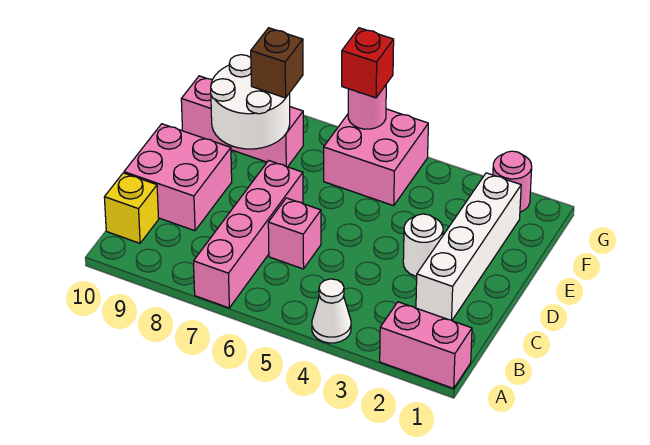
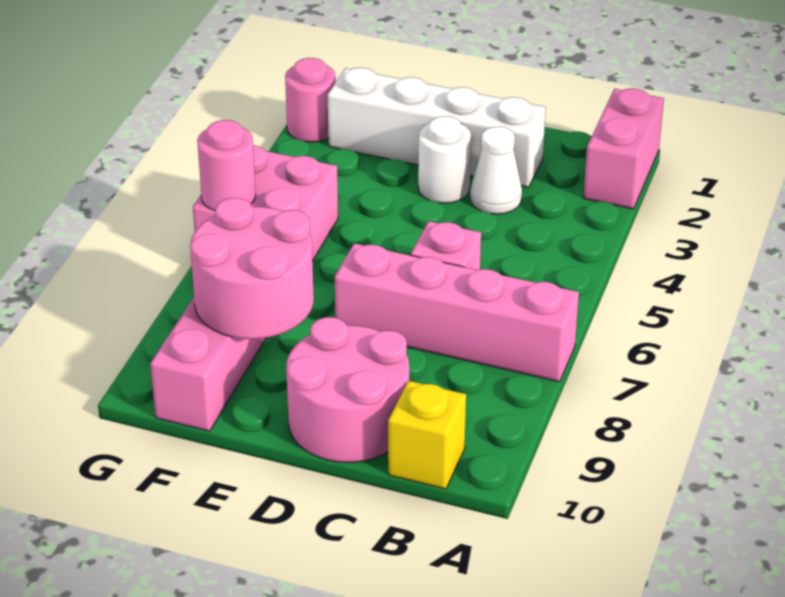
white cone A4 level 1 -> white cone C3 level 1
pink brick C9:D10 level 1 -> pink round brick C9:D10 level 1
white round brick E8:F9 level 2 -> pink round brick E8:F9 level 2
brown brick F8 level 3 -> none
red brick G6 level 3 -> none

